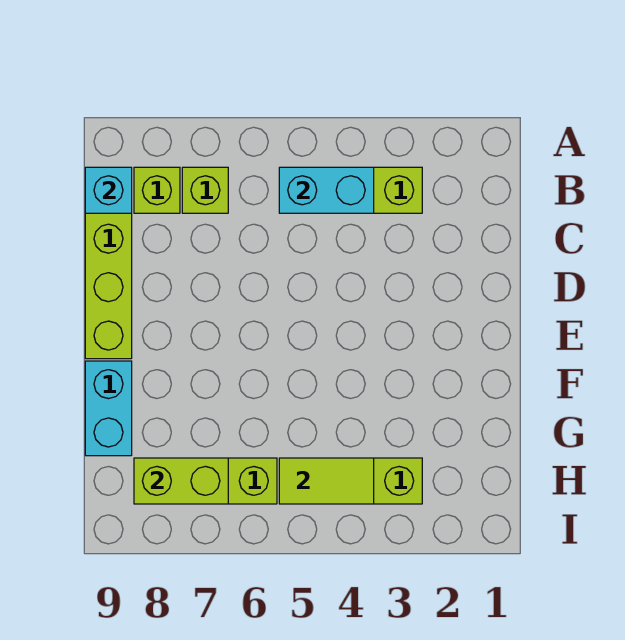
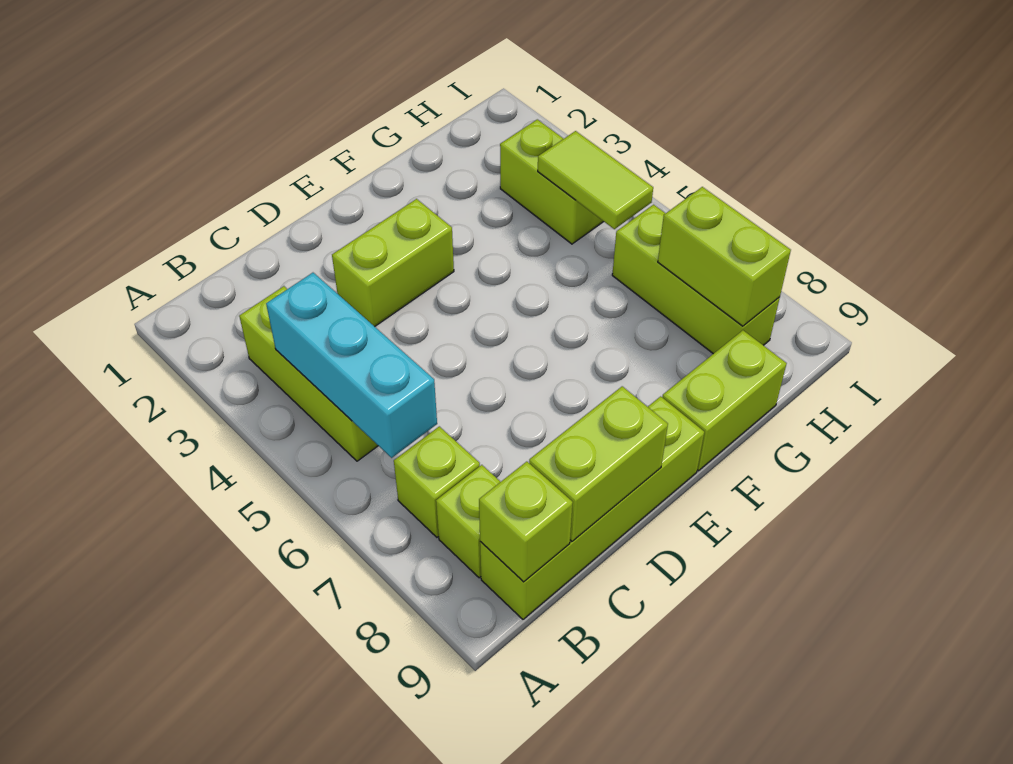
cyan brick B4:B5 level 2 -> cyan brick B4:B6 level 2
cyan brick B9 level 2 -> lime brick B9 level 2
none -> lime brick C9:D9 level 2
none -> lime brick D3:E3 level 1
cyan brick F9:G9 level 1 -> lime brick F9:G9 level 1

